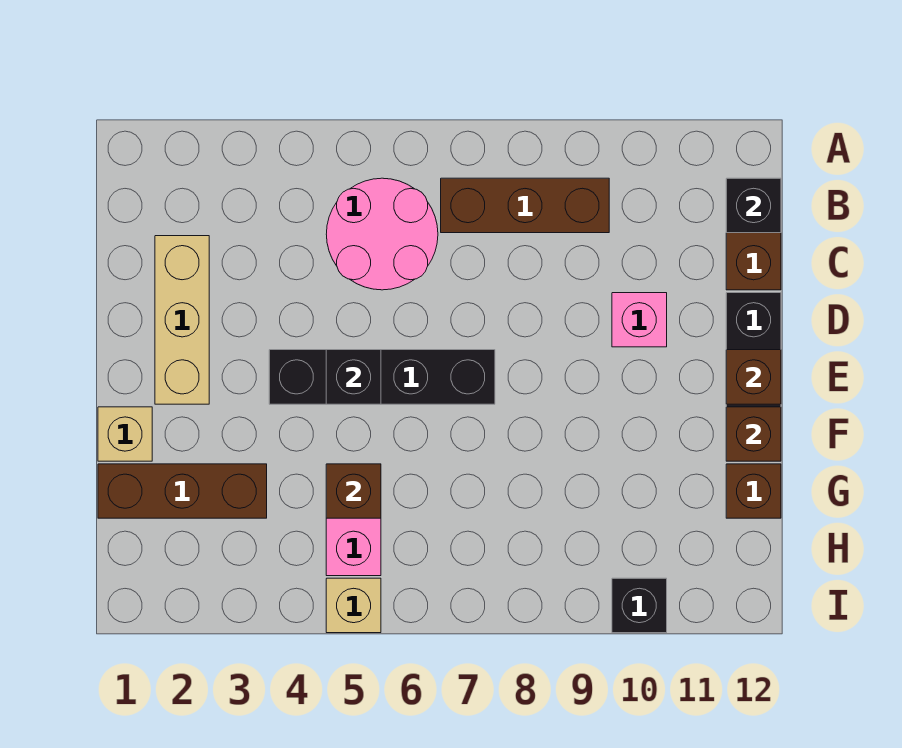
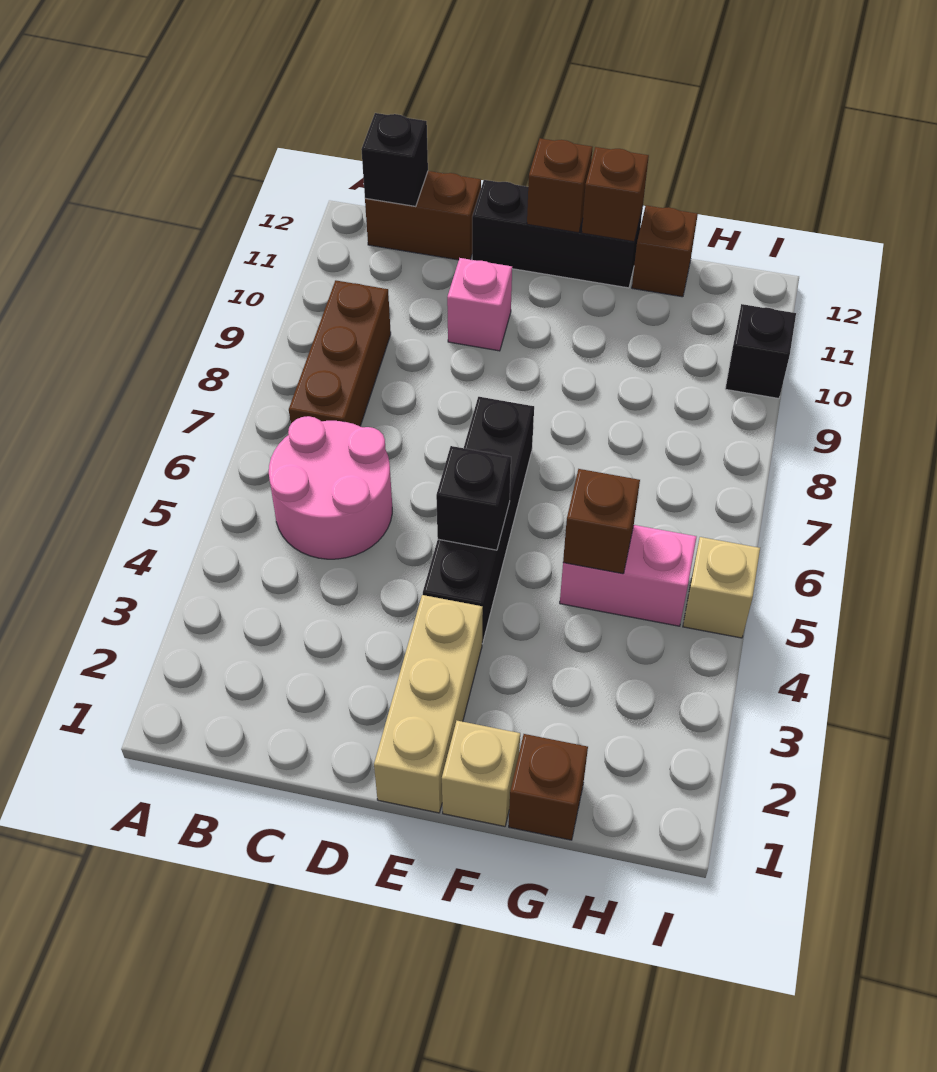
tan brick C2:E2 level 1 -> tan brick E1:E3 level 1
brown brick G1:G3 level 1 -> brown brick G1 level 1

